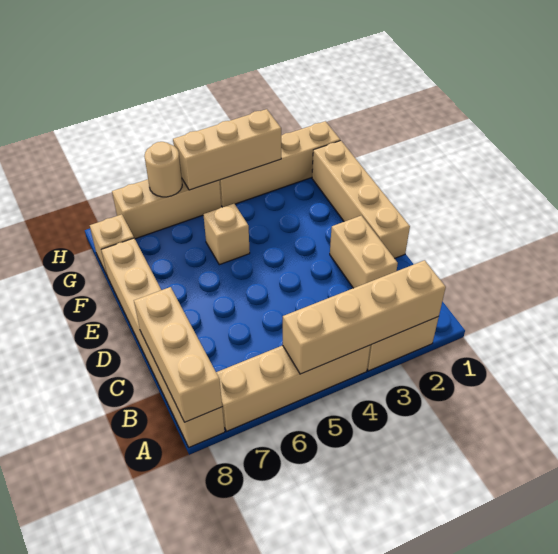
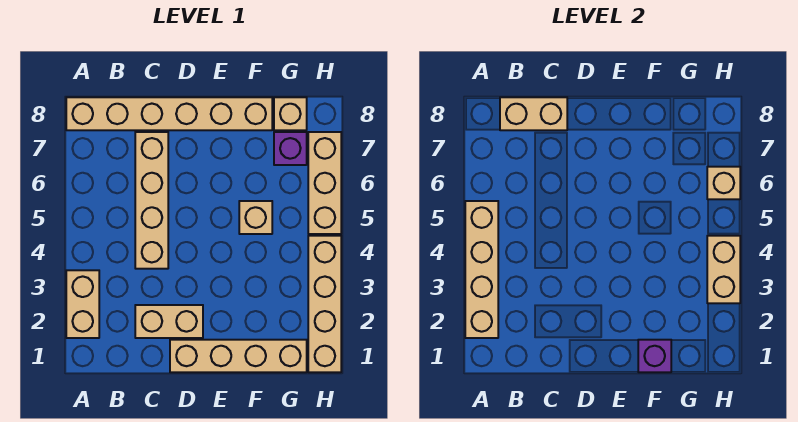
tan brick A4:A7 level 1 -> tan brick C4:C7 level 1
tan brick A8:C8 level 2 -> tan brick B8:C8 level 2
none -> purple brick F1 level 2
none -> purple brick G7 level 1
tan brick H3:H5 level 2 -> tan brick H3:H4 level 2
tan round brick H6 level 2 -> tan brick H6 level 2

